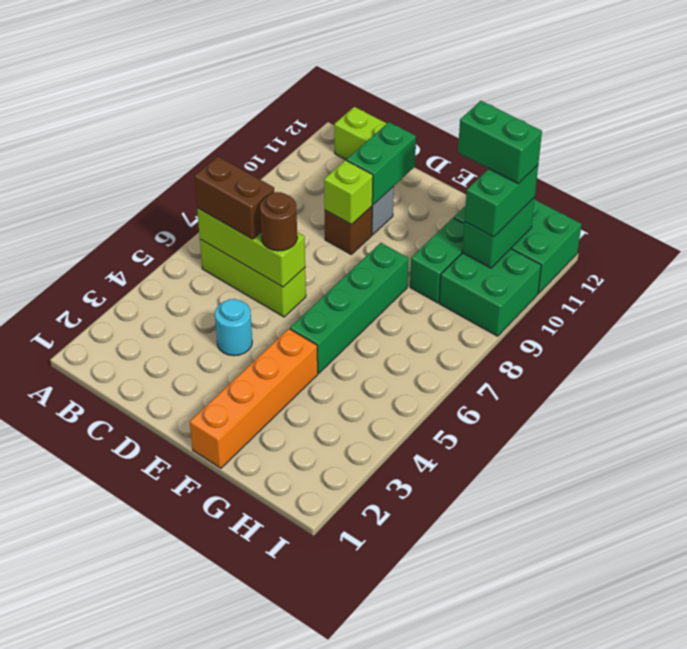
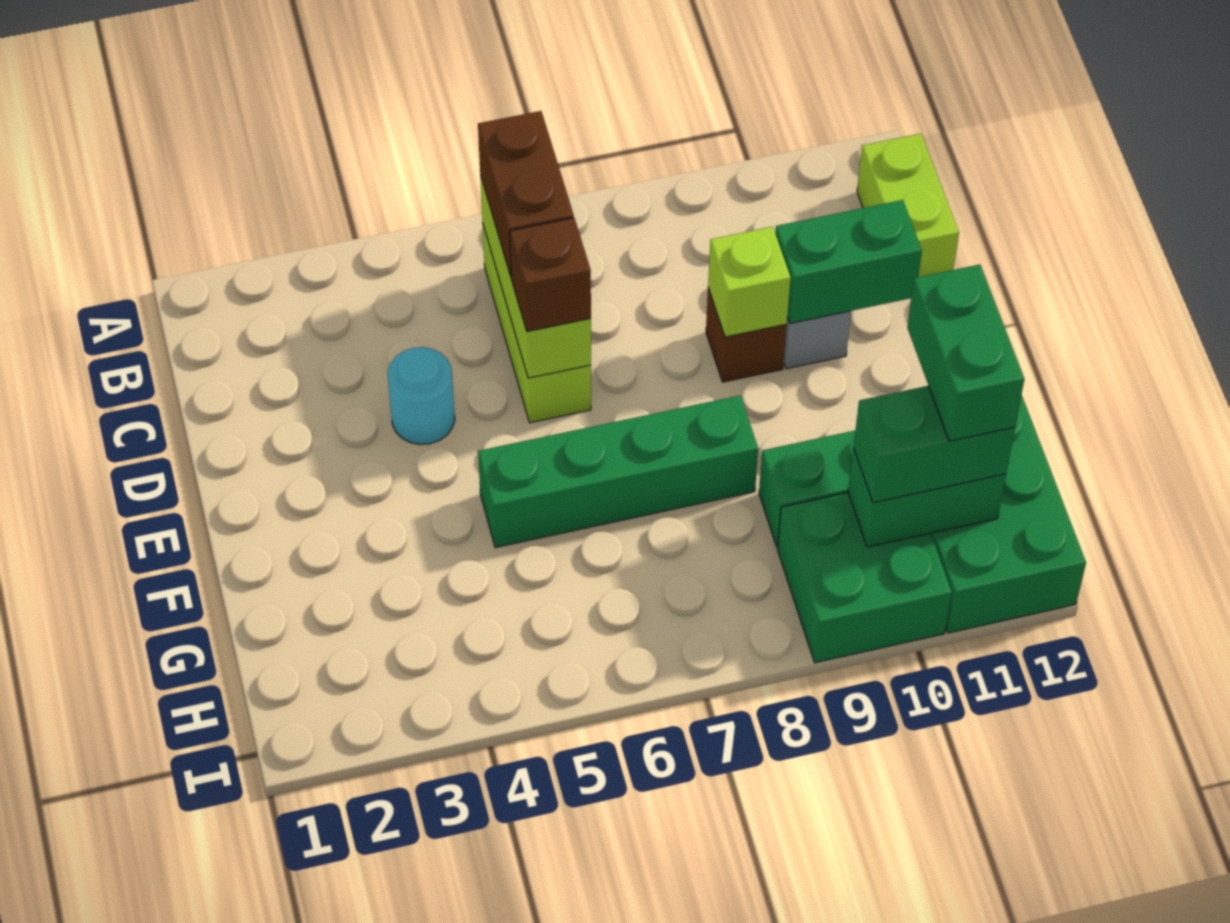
brown round brick D6 level 3 -> brown brick D6 level 3
orange brick F1:F4 level 1 -> none

